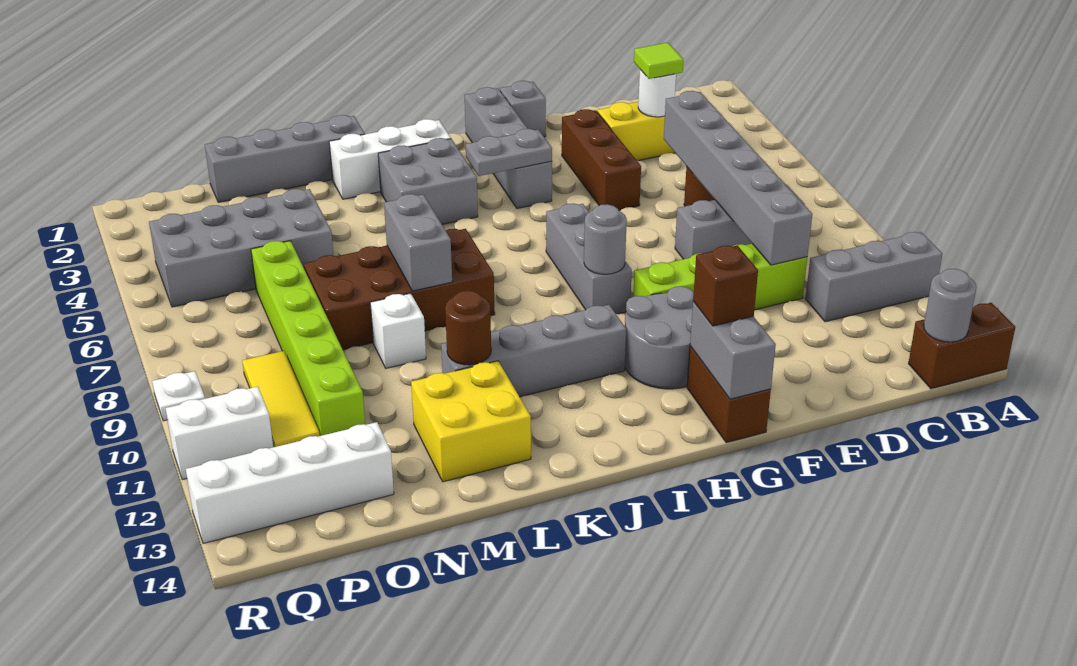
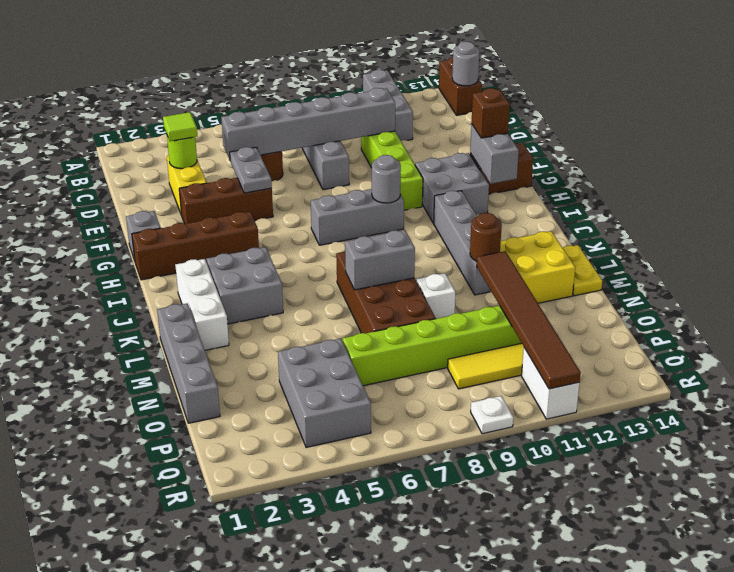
white round brick D3 level 2 -> lime round brick D3 level 2
grey round brick G11:H12 level 1 -> grey brick G11:H12 level 1
grey brick G13:G14 level 2 -> grey brick G13:H13 level 2
grey brick H1:H4 level 1 -> brown brick H1:H4 level 1
grey plate H4:I4 level 2 -> grey plate E5:F5 level 2
none -> yellow plate L14:M14 level 1
none -> brown tile M11:R11 level 2
grey brick N4:Q5 level 1 -> grey brick O4:Q5 level 1
white brick O13:R13 level 1 -> none

